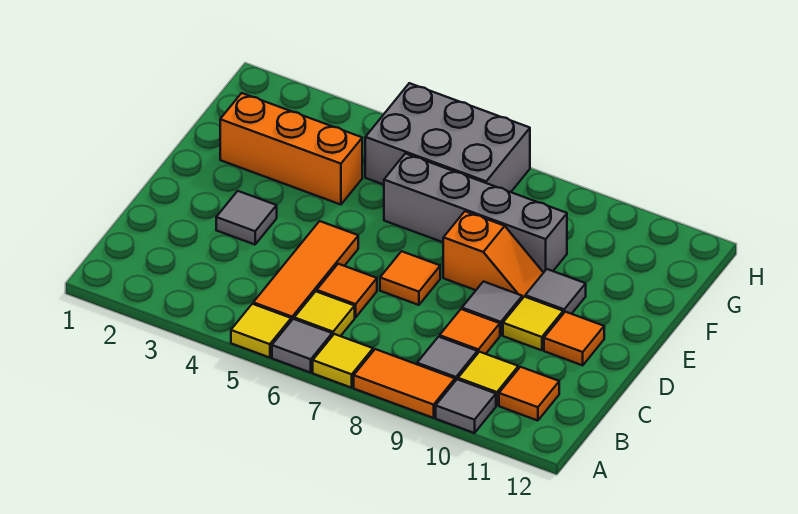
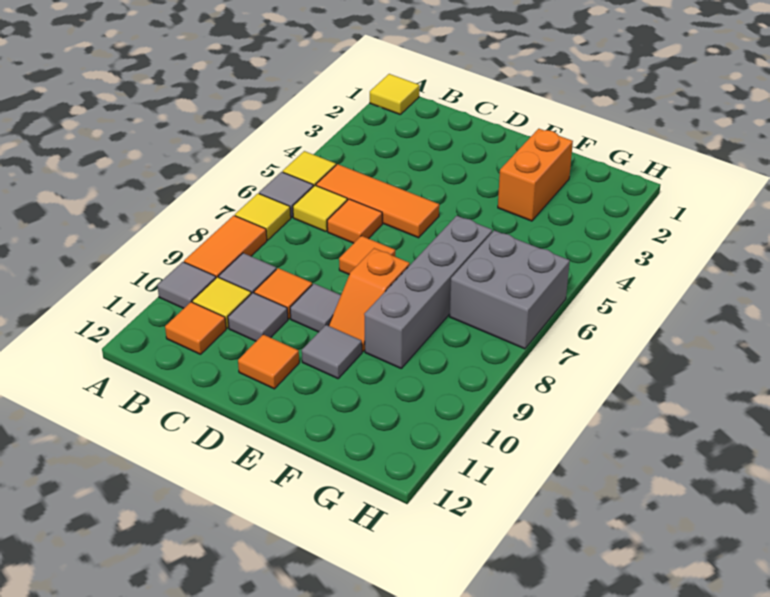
grey tile D3 level 1 -> grey tile C10 level 1
yellow tile D10 level 1 -> yellow tile A1 level 1
orange brick F2:F4 level 1 -> orange brick F2:F3 level 1
grey brick G5:H7 level 1 -> grey brick G6:H7 level 1

